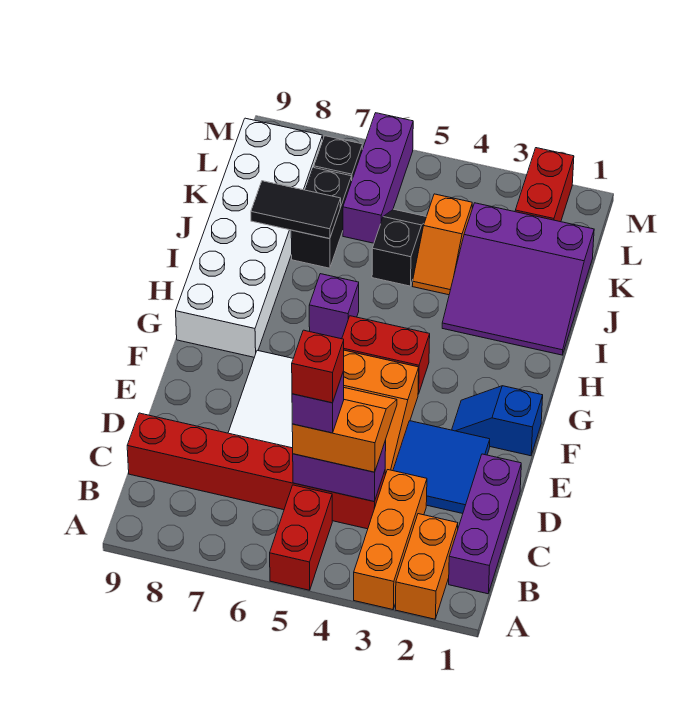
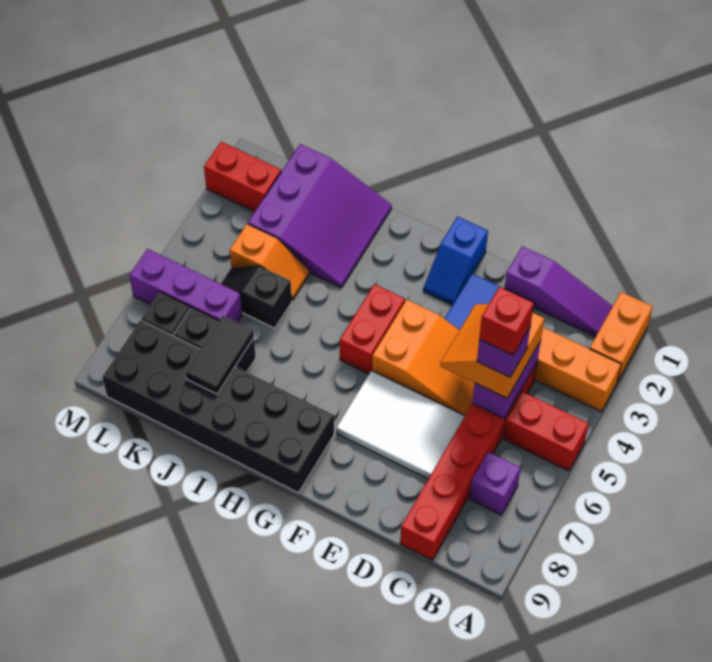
orange brick A2:B2 level 1 -> orange brick A1:A2 level 1
purple brick B1:D1 level 1 -> purple slope B1:D1 level 1 top D
white brick G8:L9 level 1 -> black brick G8:L9 level 1
purple brick H6 level 1 -> purple brick B7 level 1

